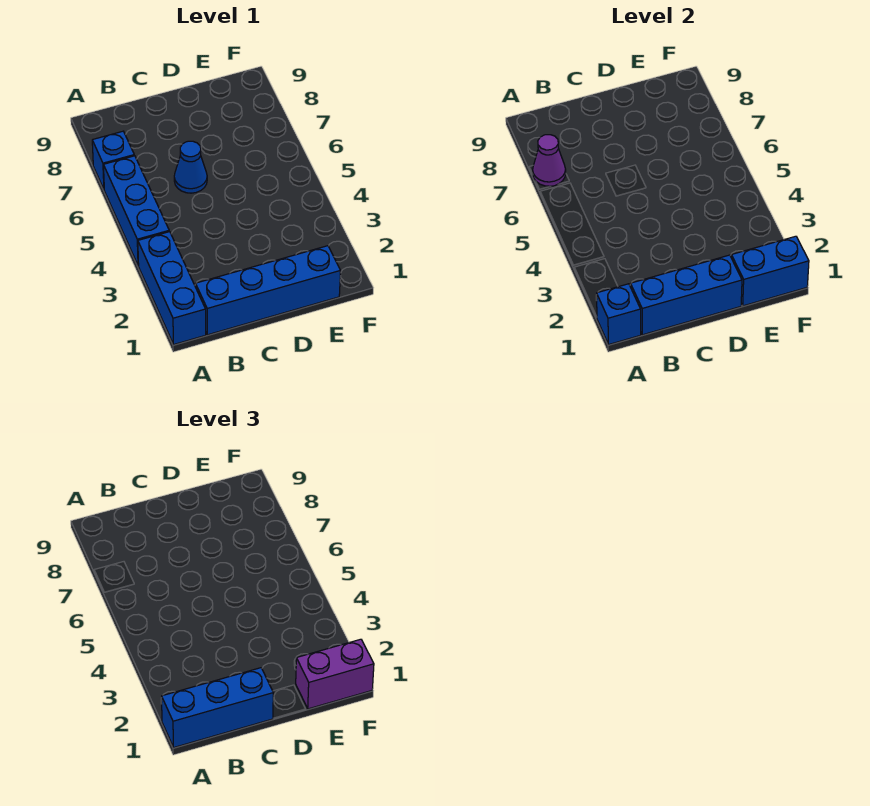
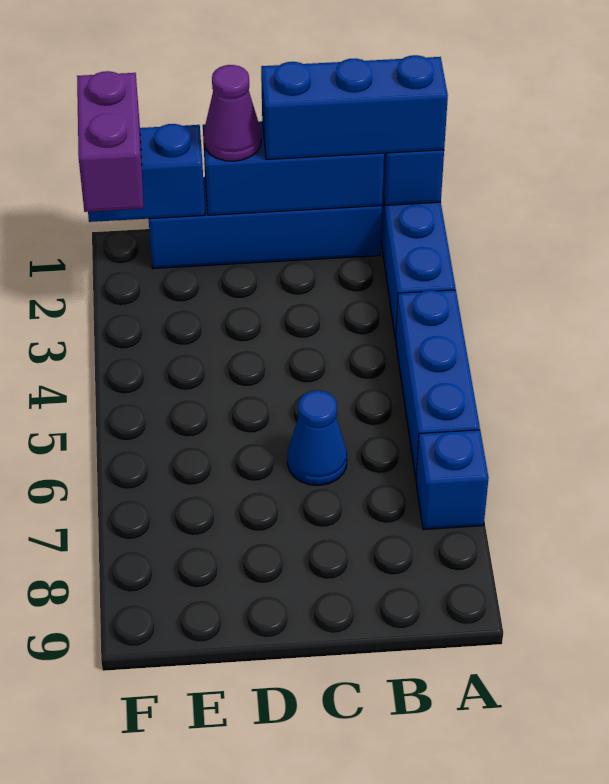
purple cone A7 level 2 -> purple cone D1 level 3
purple brick E1:F1 level 3 -> purple brick F1:F2 level 3

